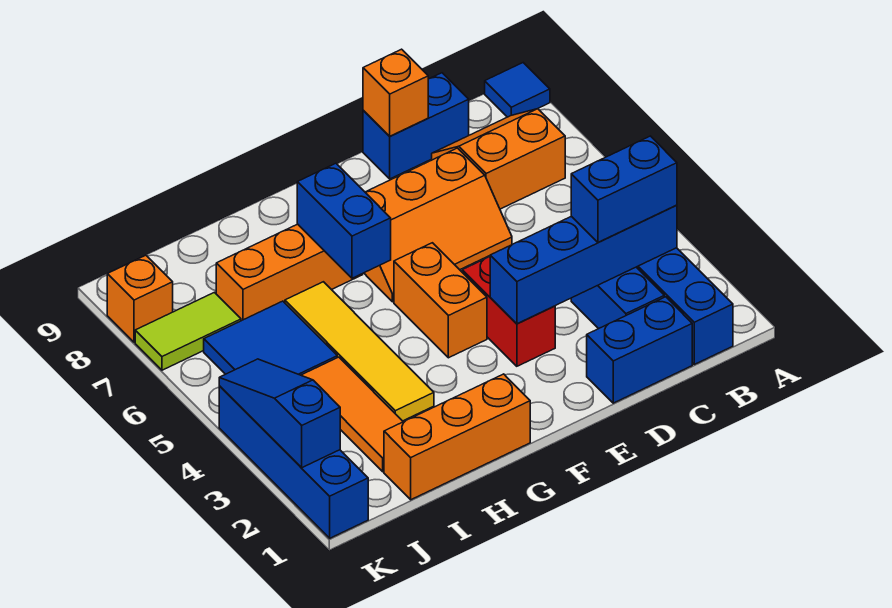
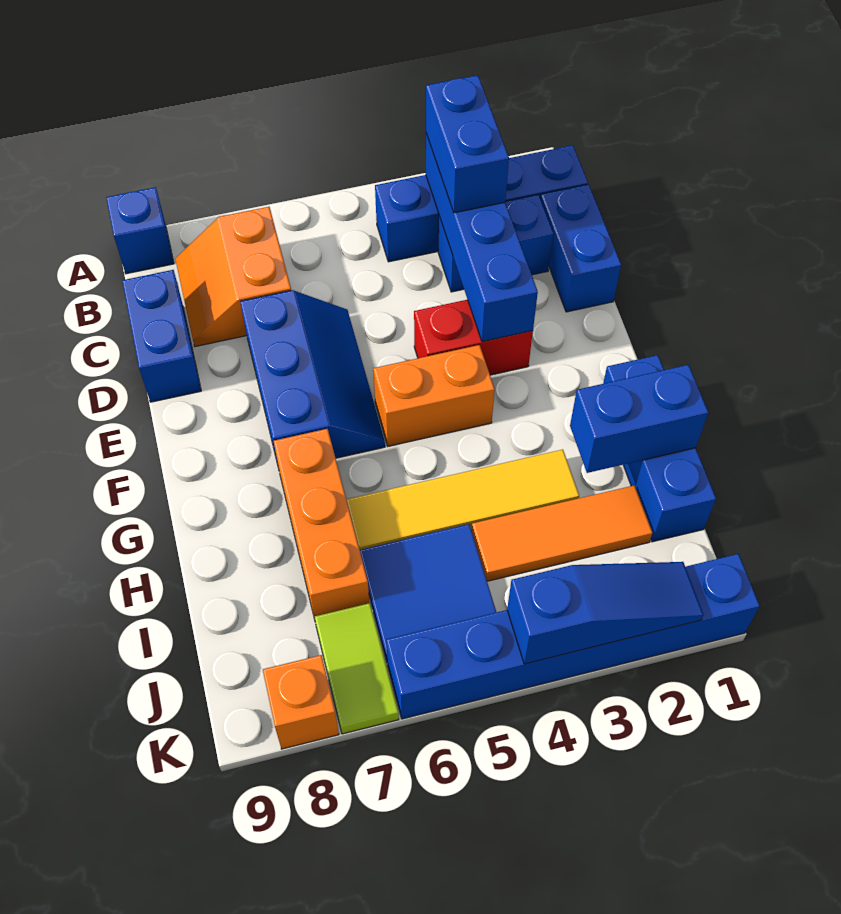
blue tile A9 level 1 -> blue brick A9 level 1
orange slope D6:F7 level 1 top 7 -> blue slope D6:F7 level 1 top 7
orange brick D9 level 2 -> none
orange brick G1:I1 level 1 -> blue brick G1:I1 level 1
blue brick G6:G7 level 2 -> blue brick H1:H2 level 2
blue brick K1:K4 level 1 -> blue brick K1:K6 level 1
blue slope K2:K4 level 2 top 2 -> blue slope K2:K4 level 2 top 4

